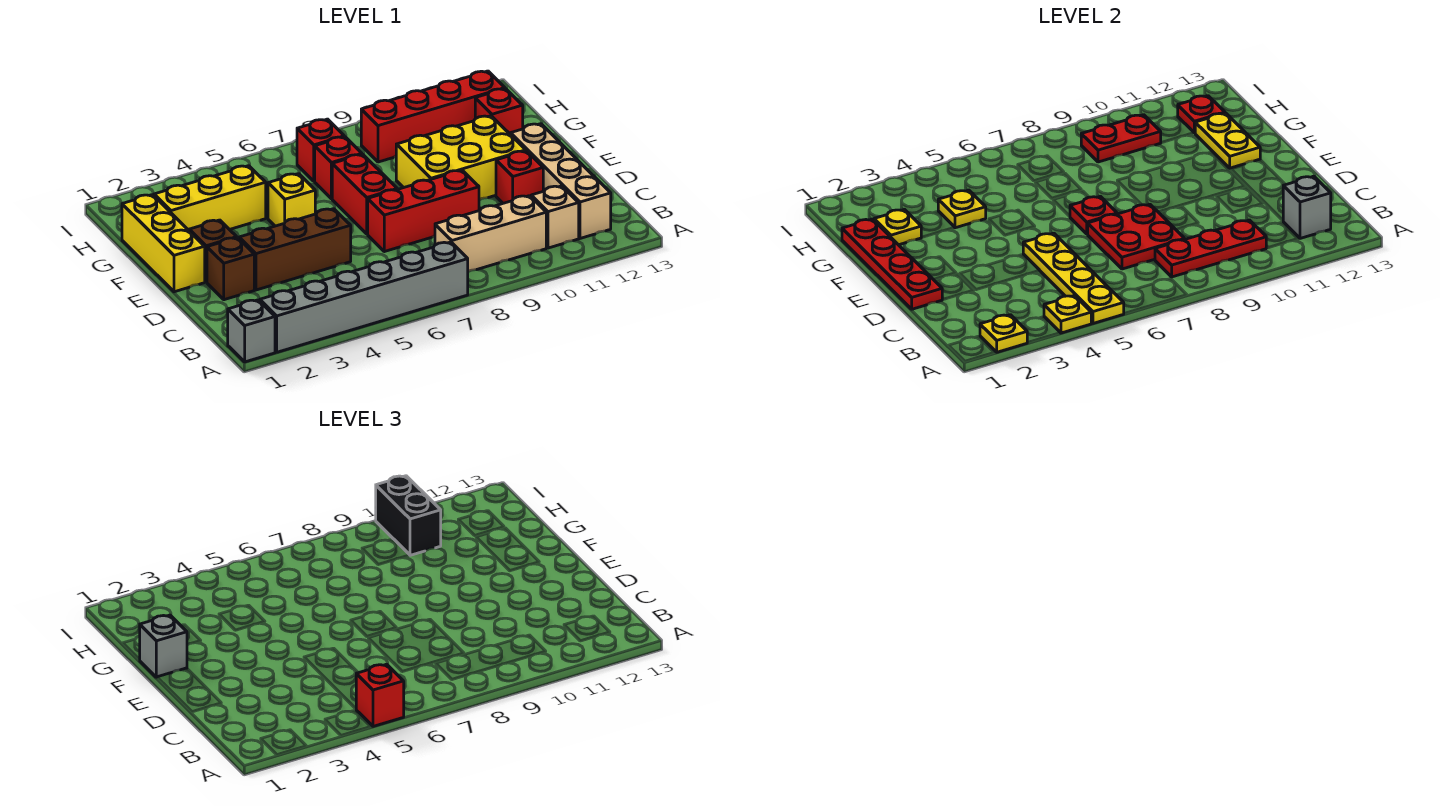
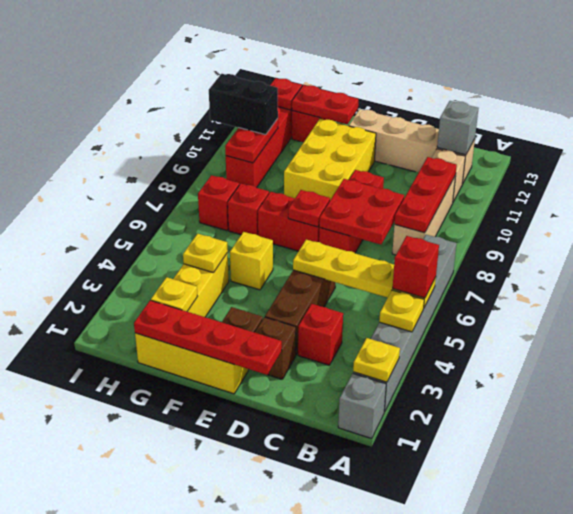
red brick D11 level 1 -> red brick C3 level 1
grey brick F1 level 3 -> none
yellow plate F12:G12 level 2 -> red plate F12:G12 level 2

